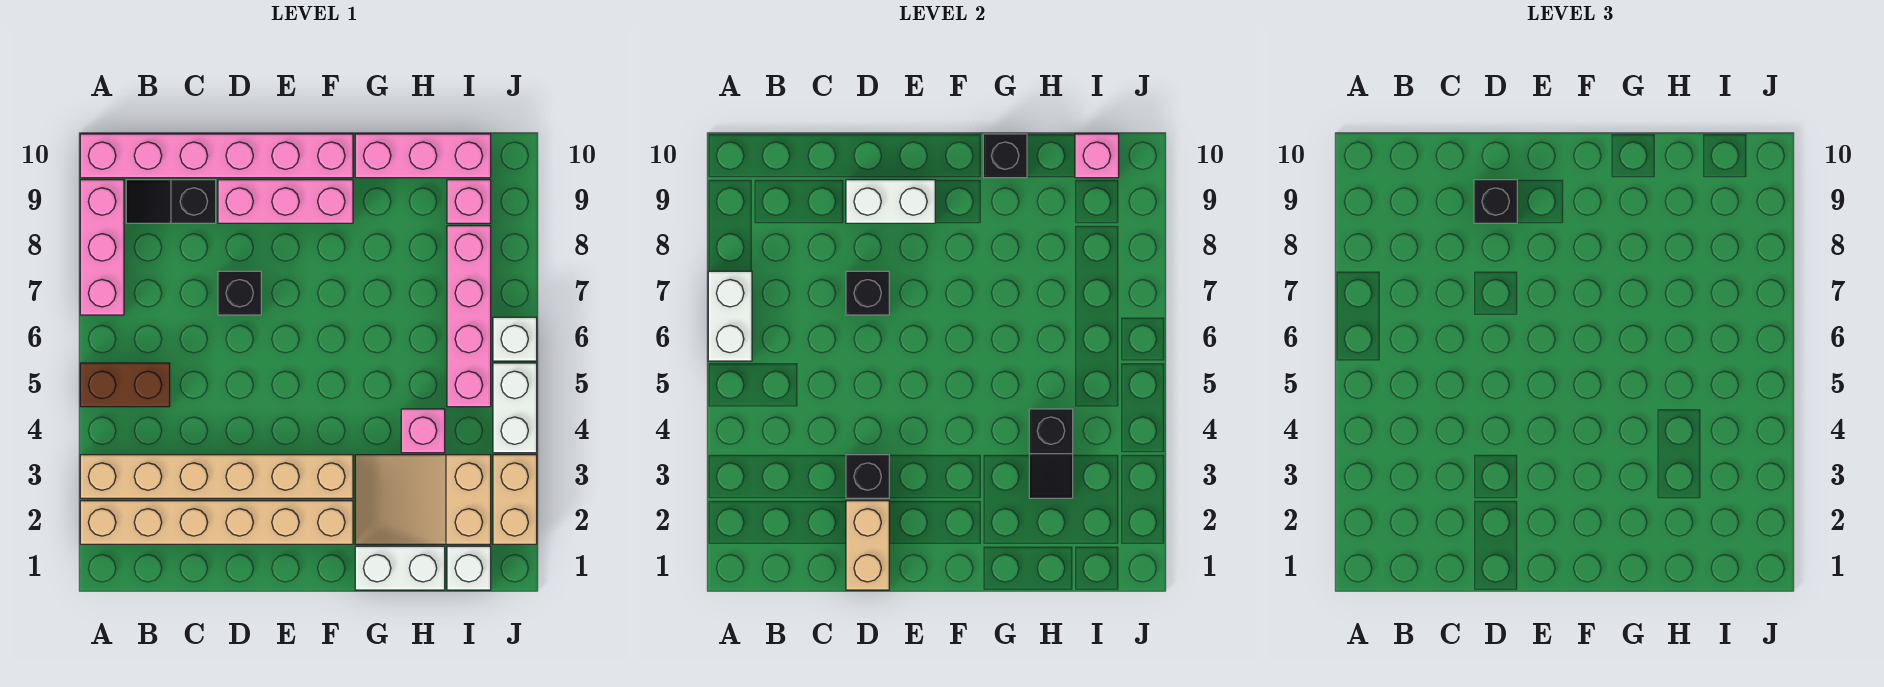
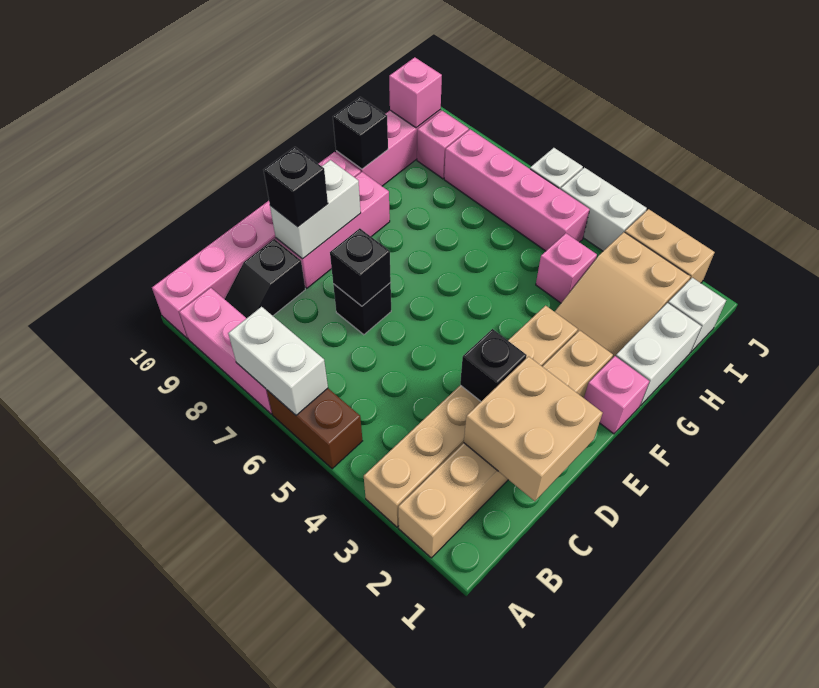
brown brick A5:B5 level 1 -> brown brick A5:A6 level 1
tan brick D1:D2 level 2 -> tan brick C1:D2 level 2
none -> pink brick F1 level 1
black slope H3:H4 level 2 top 4 -> none

